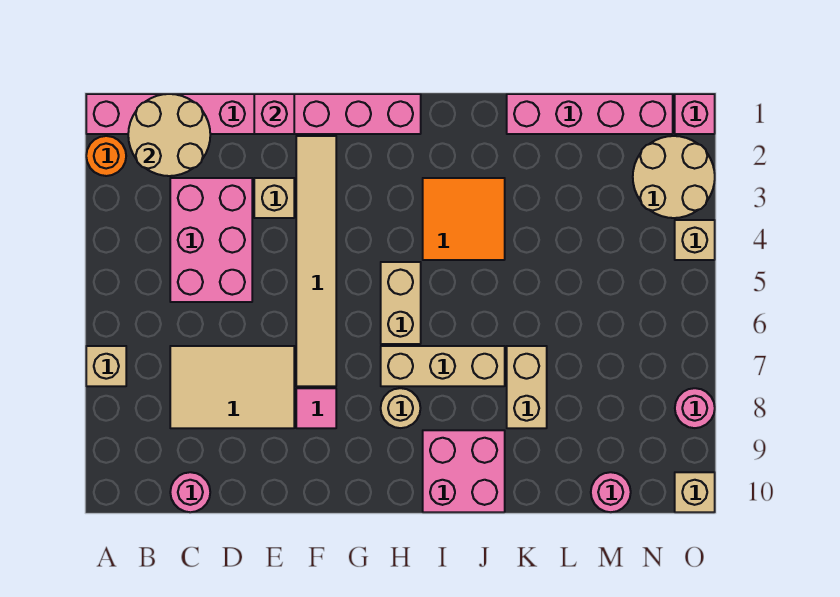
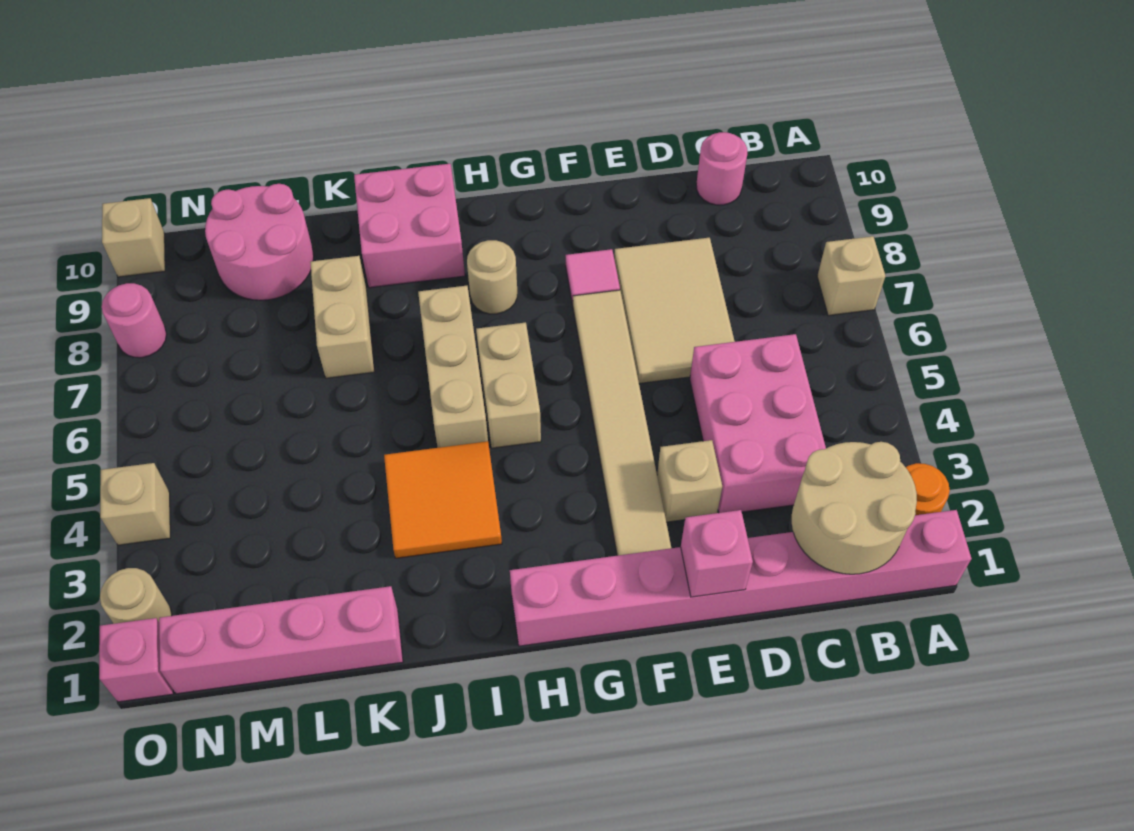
tan tile C7:E8 level 1 -> tan tile D6:E8 level 1
tan brick H7:J7 level 1 -> tan brick I5:I7 level 1
pink round brick M10 level 1 -> pink round brick L9:M10 level 1
tan round brick N2:O3 level 1 -> tan round brick O2 level 1

